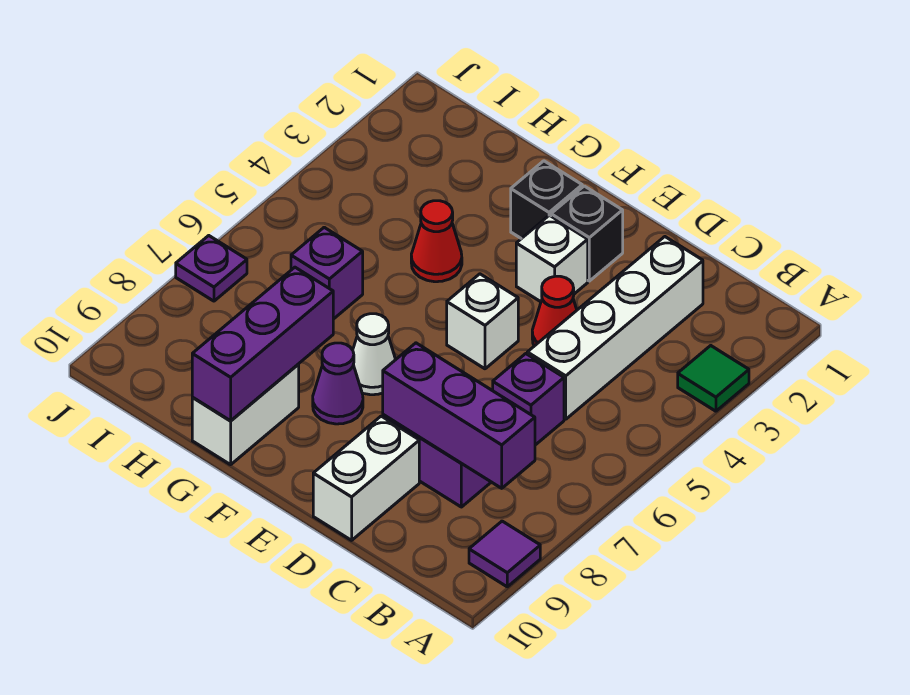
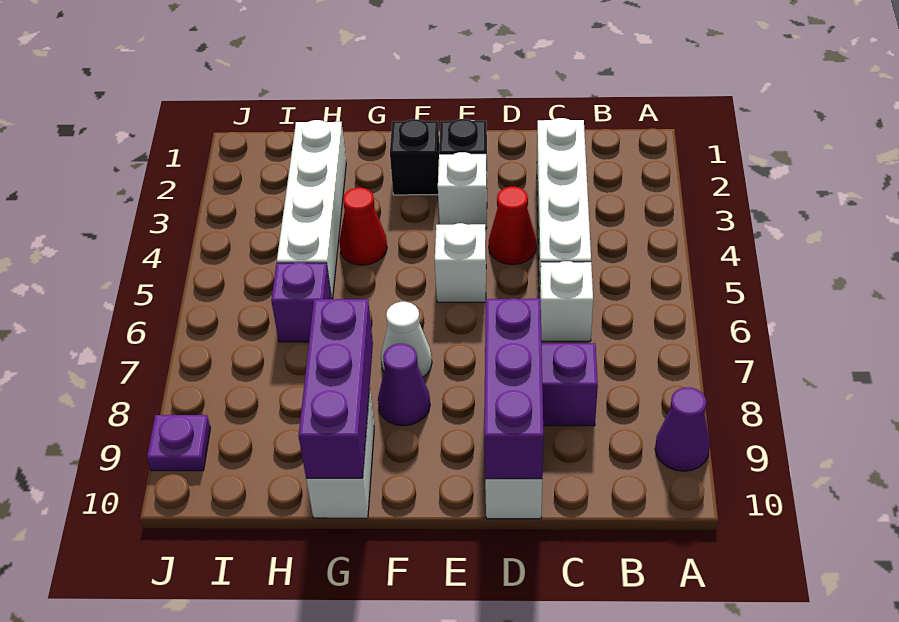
green tile A3 level 1 -> none
purple tile A9 level 1 -> purple cone A9 level 1
purple brick B8:D8 level 2 -> purple brick D8:D10 level 2
purple brick C6 level 1 -> white brick C6 level 1
none -> white brick H2:H5 level 1
purple plate J7 level 1 -> purple plate J9 level 1

